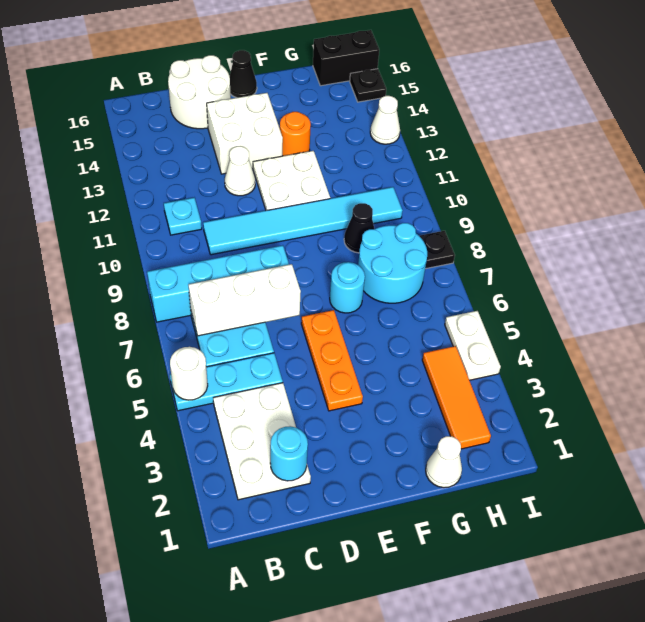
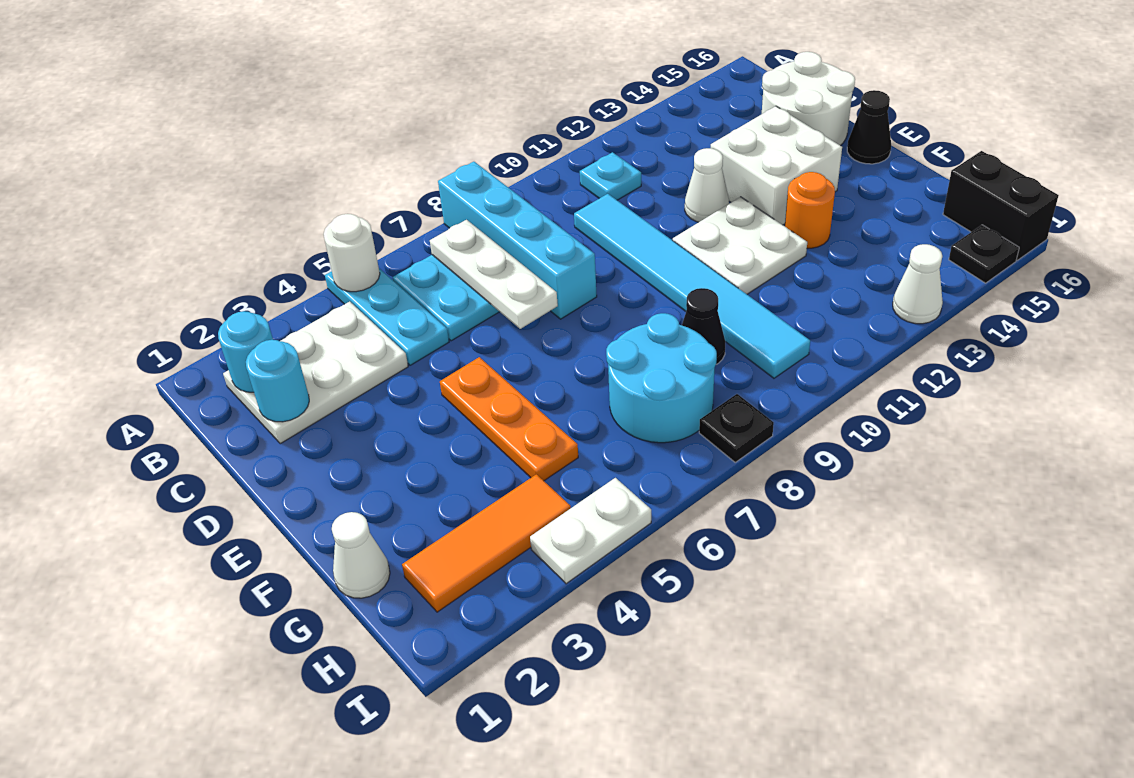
white brick B7:D7 level 2 -> white plate B7:D7 level 2
orange plate E4:E6 level 1 -> orange plate E5:G5 level 1
cyan round brick F7 level 1 -> cyan round brick B2 level 2

